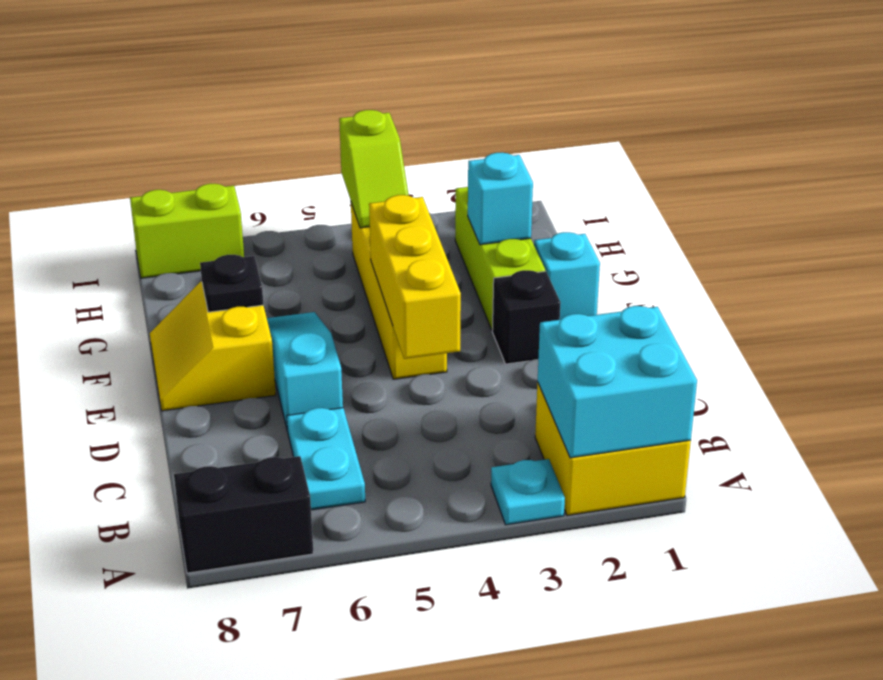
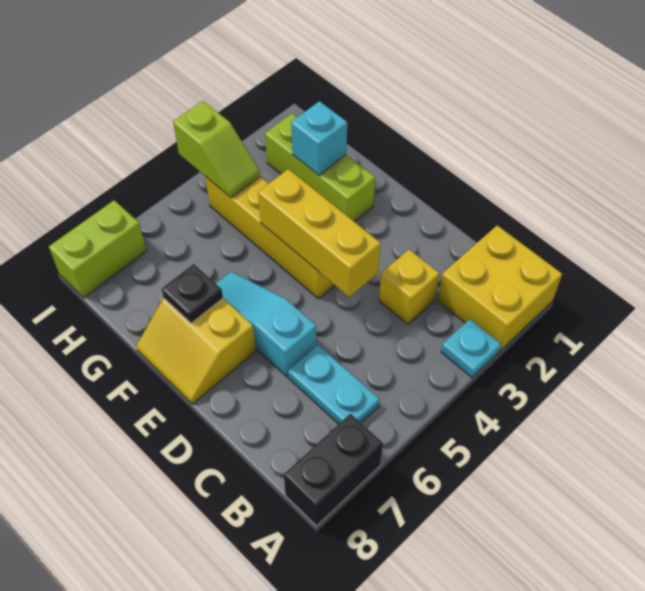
cyan brick A1:B2 level 2 -> none
none -> yellow brick C3 level 1
black brick E2 level 1 -> none
cyan brick F1 level 1 -> none

